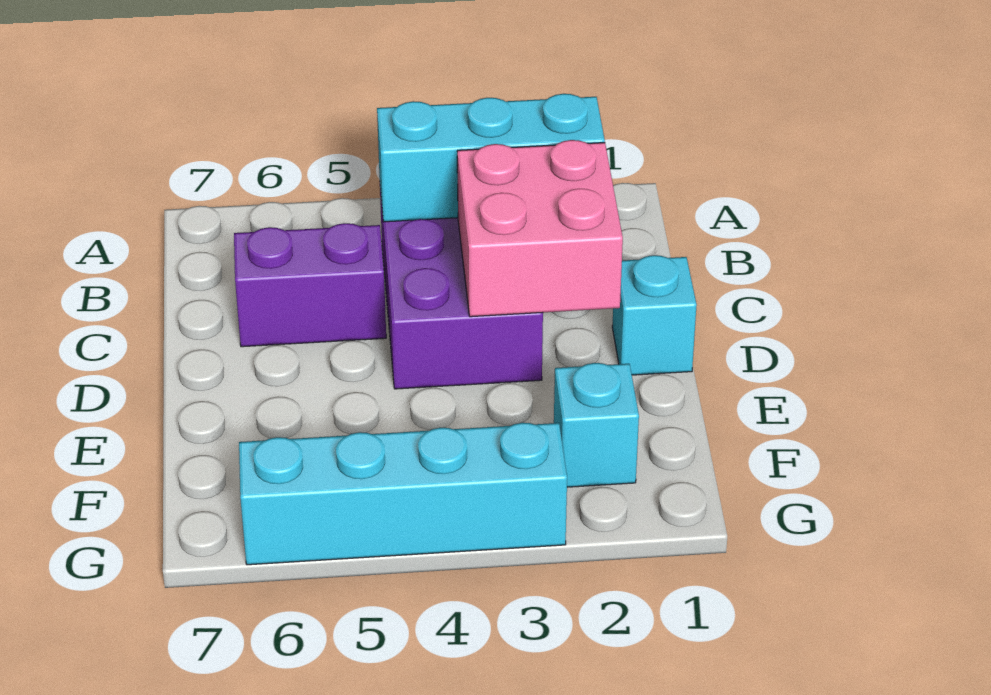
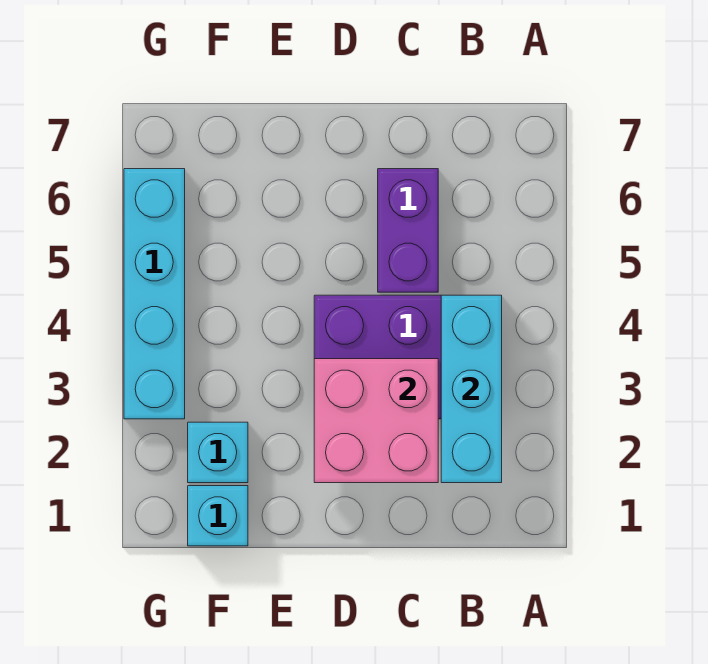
cyan brick D1 level 1 -> cyan brick F1 level 1

